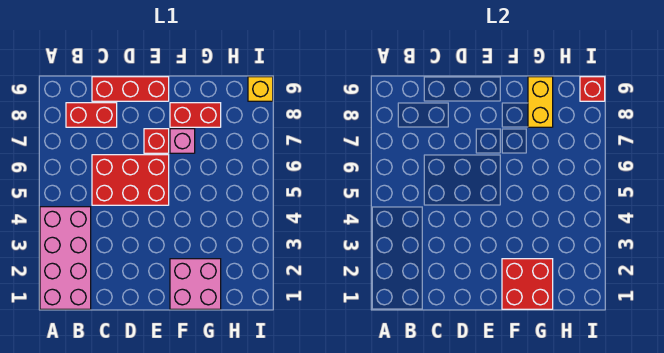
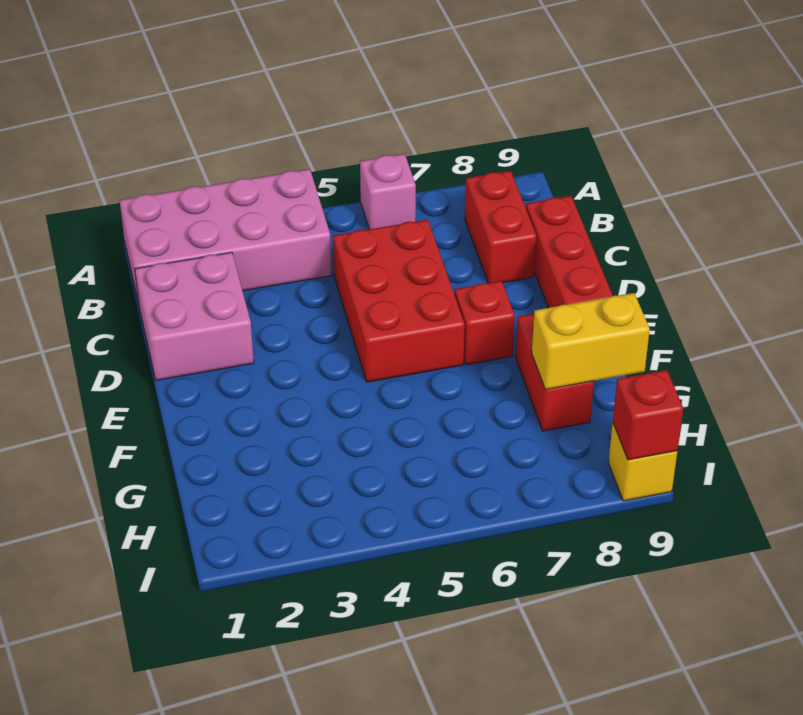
pink brick F1:G2 level 1 -> pink brick C1:D2 level 1
red brick F1:G2 level 2 -> none
pink brick F7 level 1 -> pink brick A6 level 1

